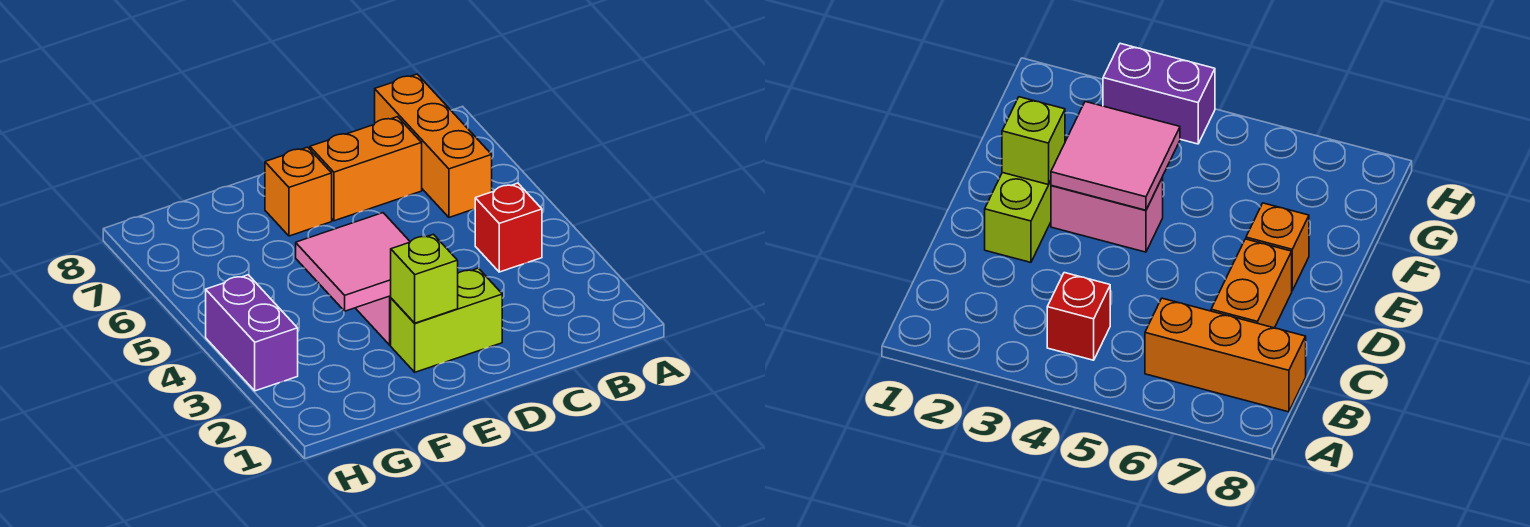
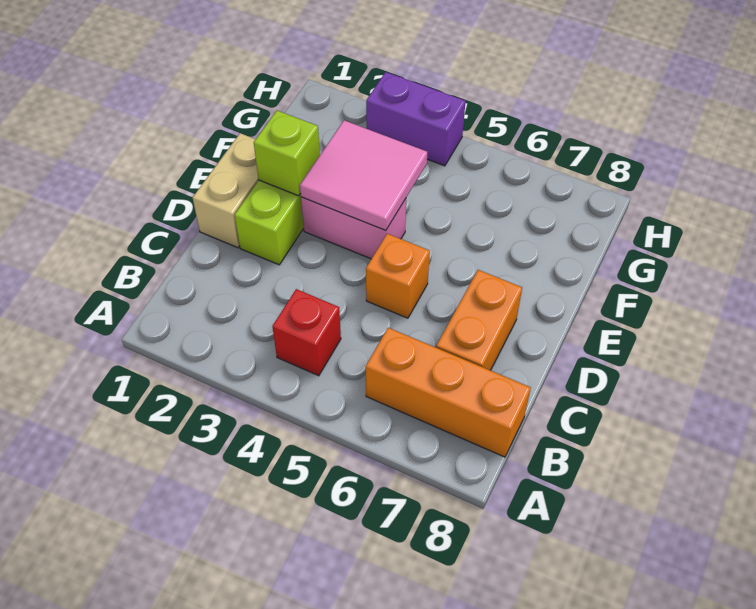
none -> tan brick D1:E1 level 1
orange brick E7 level 1 -> orange brick D5 level 1

